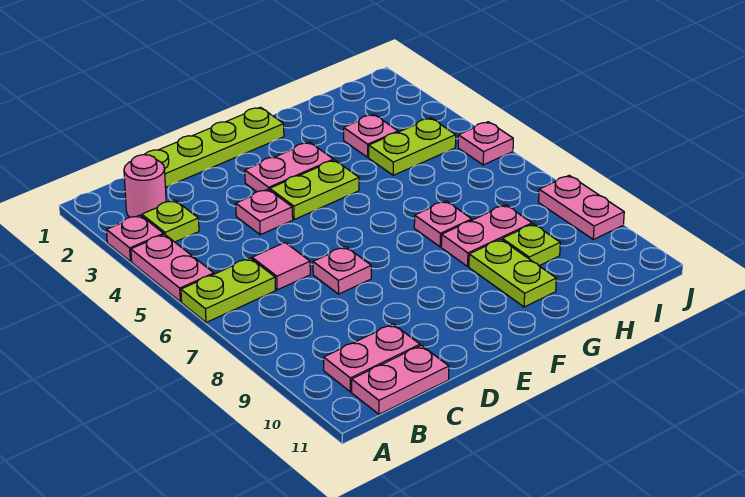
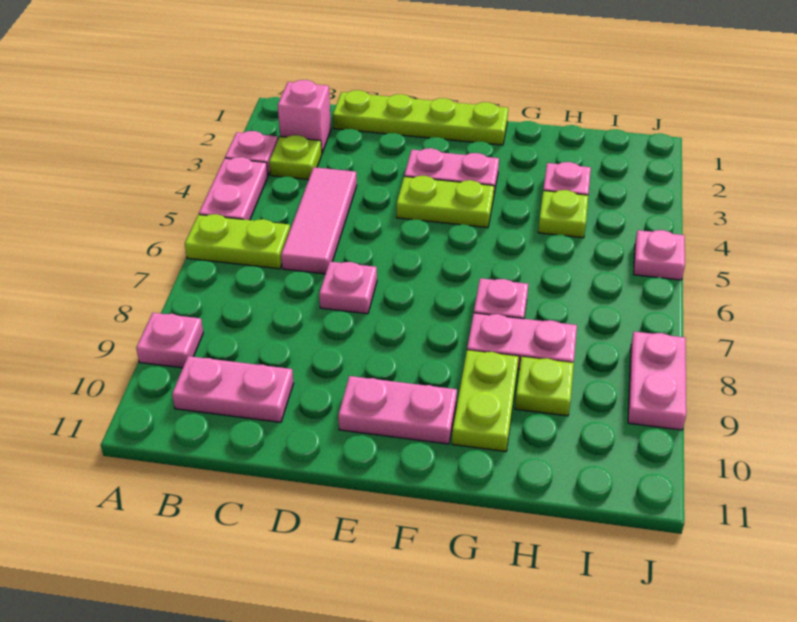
pink round brick B2 level 1 -> pink brick B2 level 1
pink plate B11:C11 level 1 -> pink plate E10:F10 level 1
pink tile C6 level 1 -> pink tile C4:C6 level 1
pink plate D4 level 1 -> pink plate A9 level 1
lime plate H4:I4 level 1 -> lime plate H4 level 1

